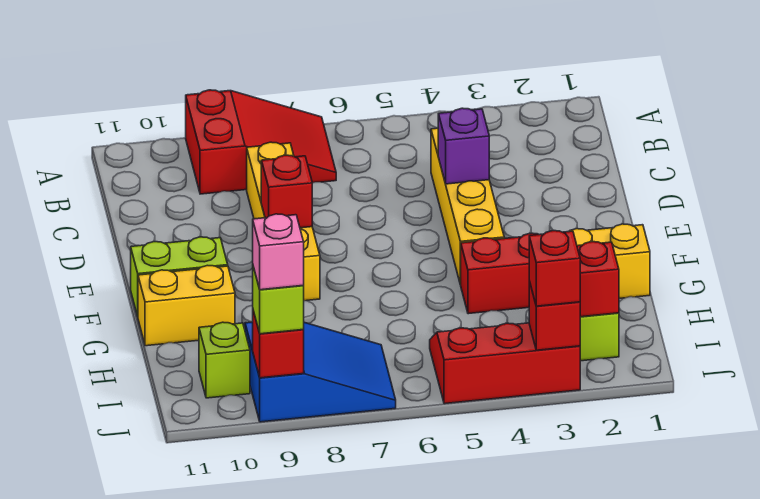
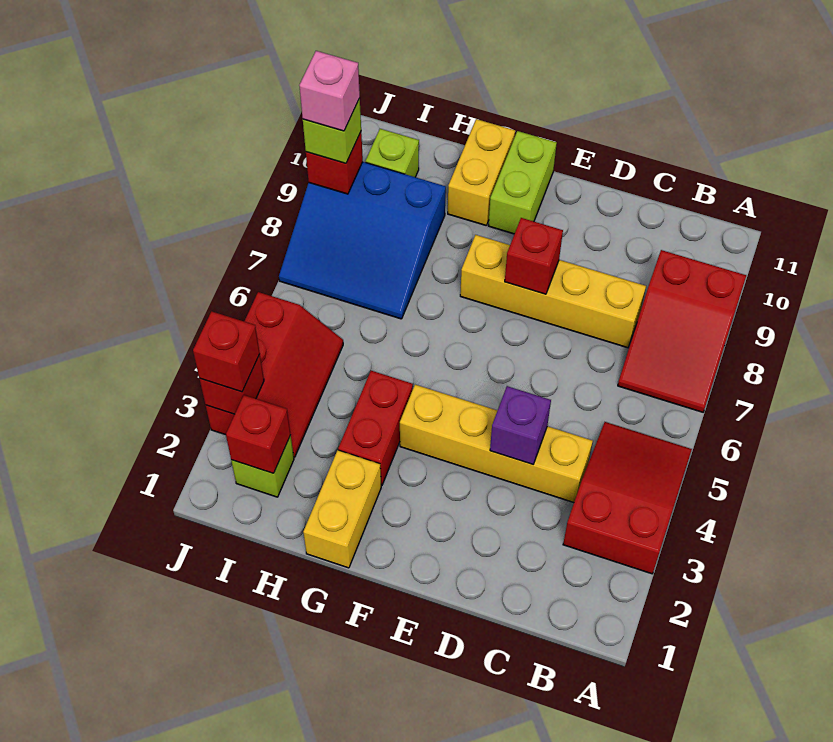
none -> red slope A3:B5 level 1 top 3
blue slope I7:J9 level 1 top 9 -> blue slope H7:J9 level 1 top 9

